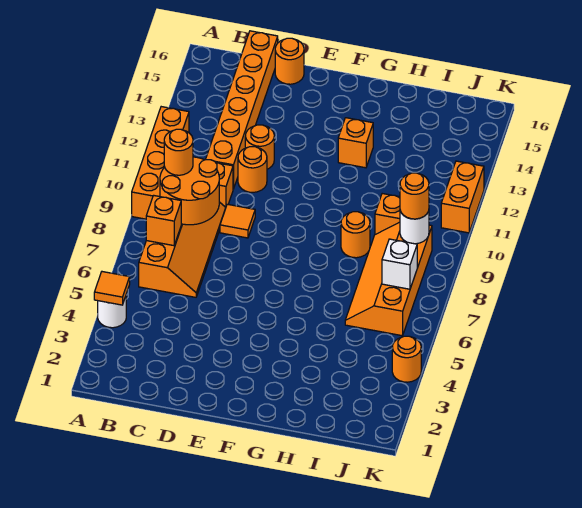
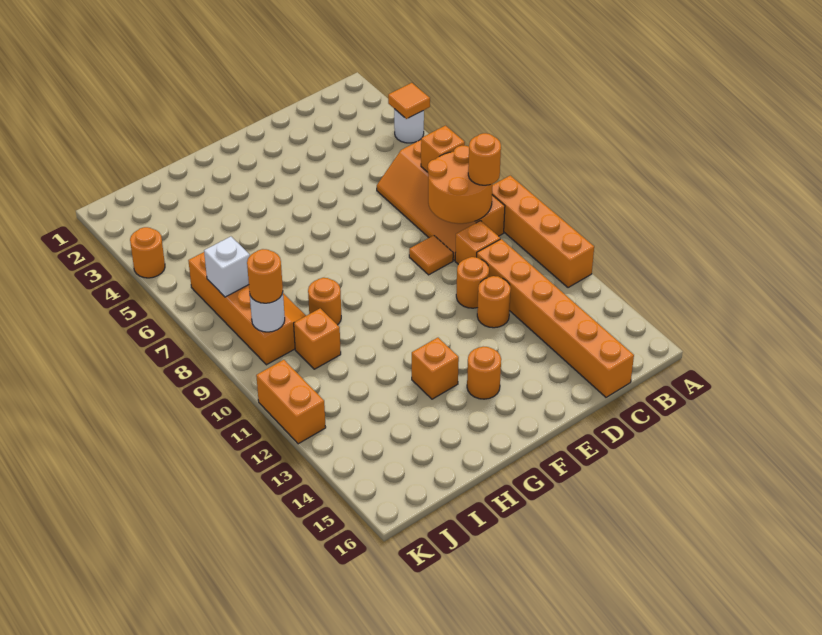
orange round brick D16 level 1 -> orange round brick F14 level 1

